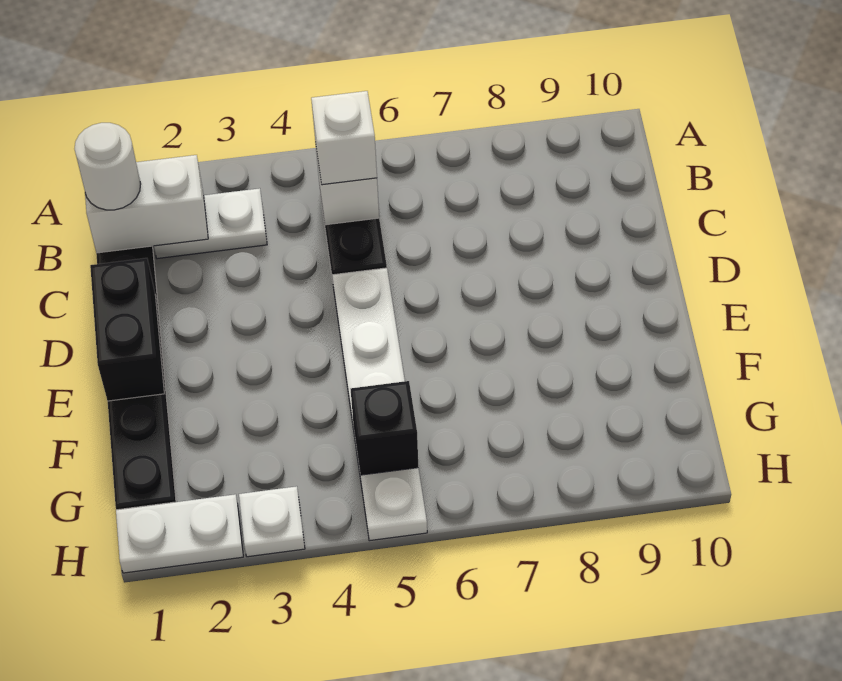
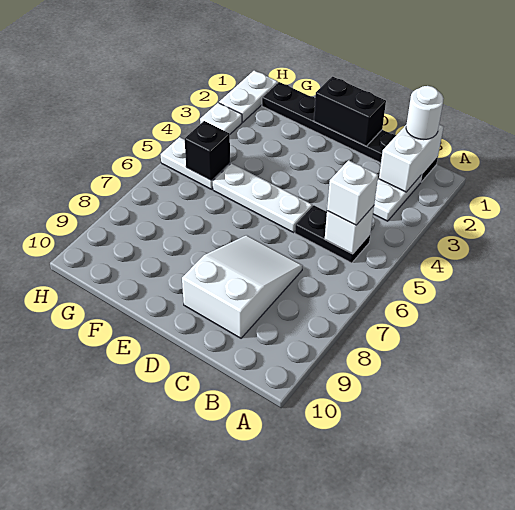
none -> white slope C7:D9 level 1 top 9

